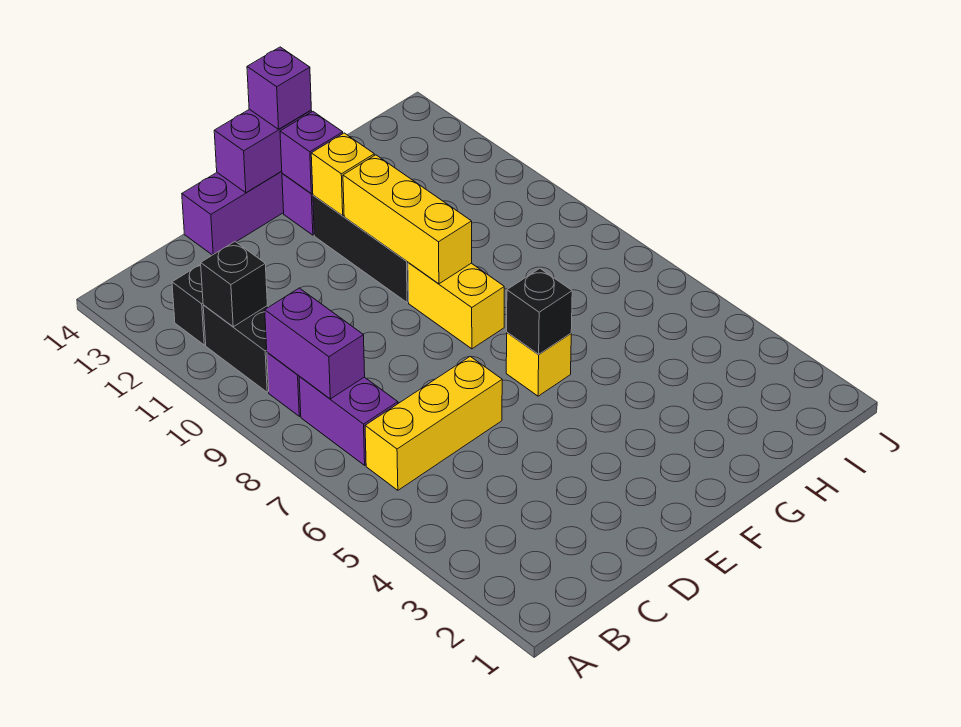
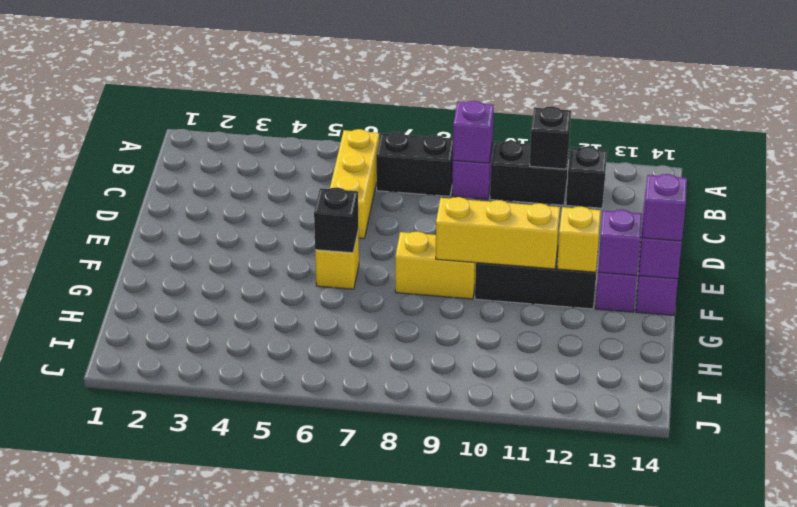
purple brick B7:B8 level 1 -> black brick B7:B8 level 1
purple brick B8:B9 level 2 -> purple brick B9 level 2

